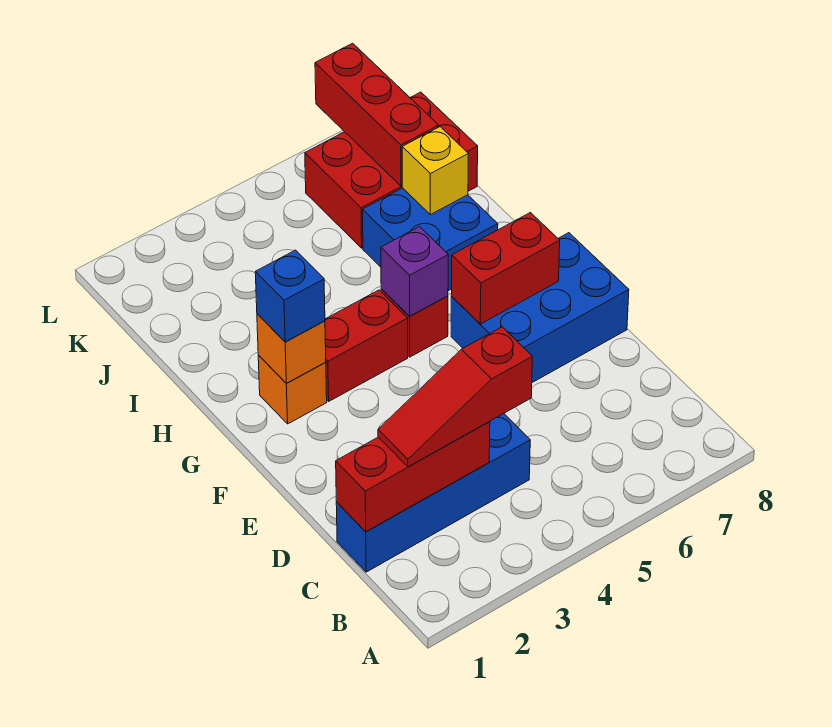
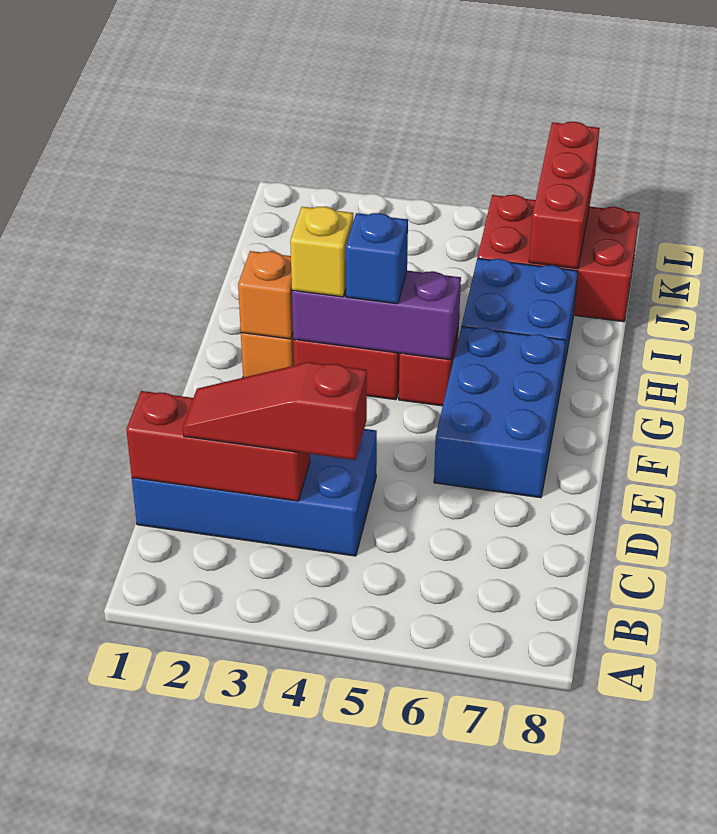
blue brick C1:C4 level 1 -> blue brick C1:D4 level 1
blue brick E6:F8 level 1 -> blue brick E6:G7 level 1
red brick F6:F7 level 2 -> none
blue brick G2 level 3 -> blue brick G4 level 3
purple brick G5 level 2 -> purple brick G3:G5 level 2
yellow brick I7 level 2 -> yellow brick G3 level 3

